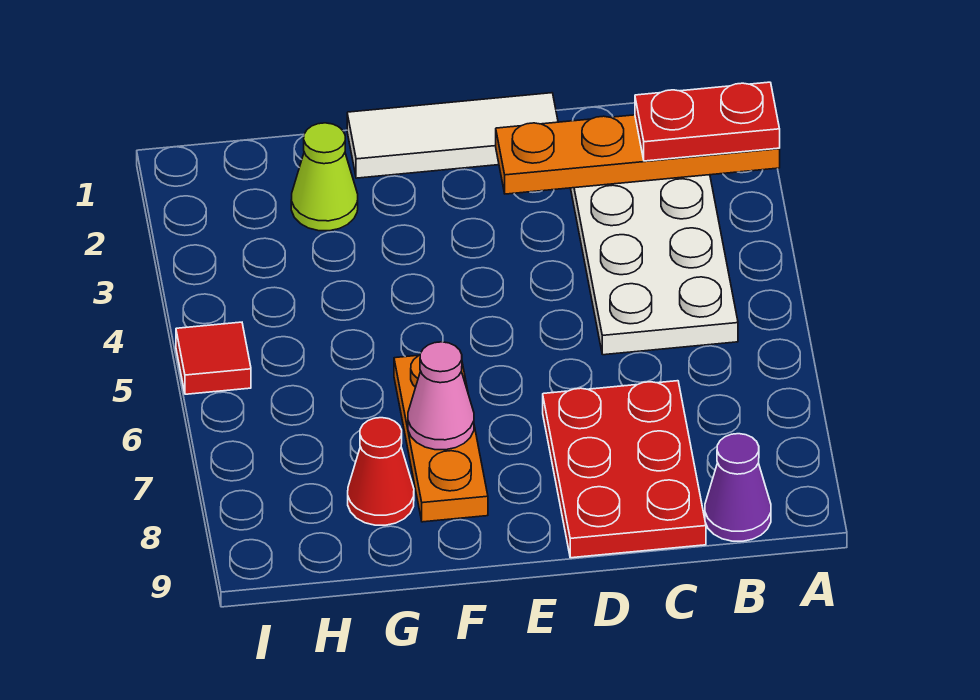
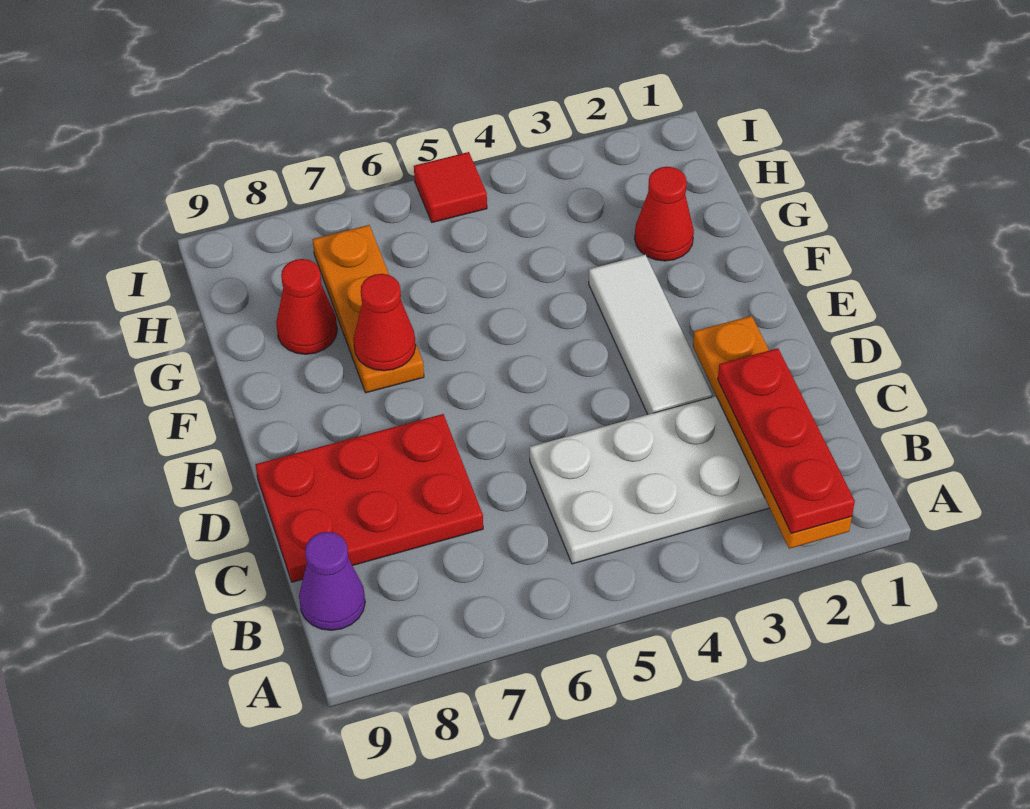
red plate A2:B2 level 3 -> red plate A2:C2 level 3
white tile D1:F1 level 1 -> white tile D3:F3 level 1
orange plate F6:F8 level 1 -> orange plate F7:H7 level 1
pink cone F7 level 2 -> red cone F7 level 2
lime cone G2 level 1 -> red cone G2 level 1

